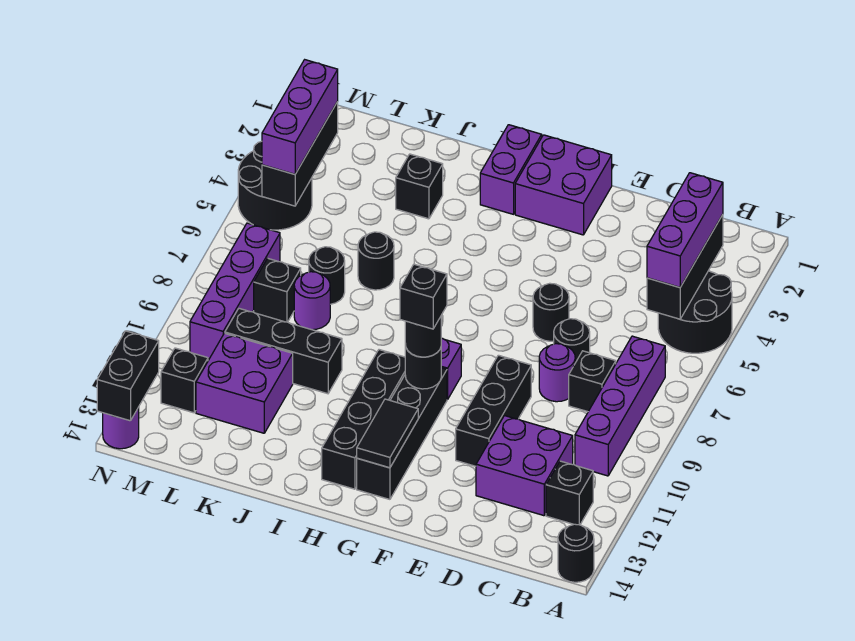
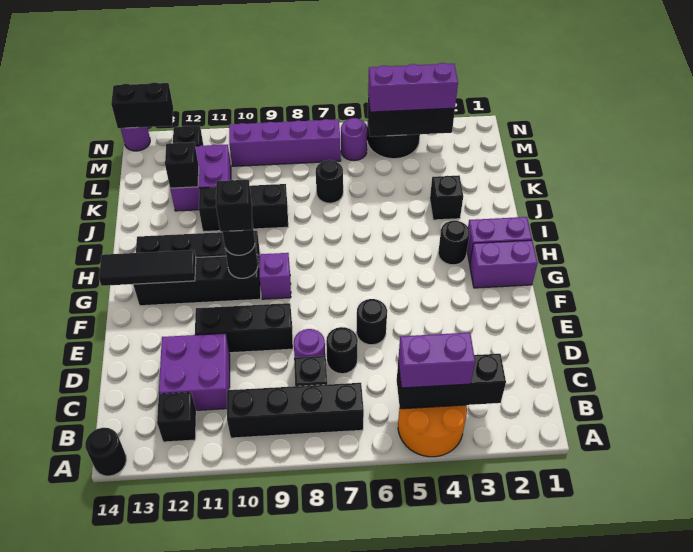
black round brick A4:B5 level 1 -> orange round brick A4:B5 level 1
purple brick B3:B5 level 3 -> purple brick B4:B5 level 3
purple brick B7:B10 level 1 -> black brick B7:B10 level 1
purple brick F1:G2 level 1 -> purple brick G1:G2 level 1
black tile G12:G13 level 2 -> black tile G12:G14 level 2
black round brick J6 level 1 -> black round brick H3 level 1
black brick J10:L10 level 1 -> black brick J9:J11 level 1
purple round brick K8 level 1 -> purple round brick M6 level 1
black brick L8 level 1 -> black brick K12 level 2

